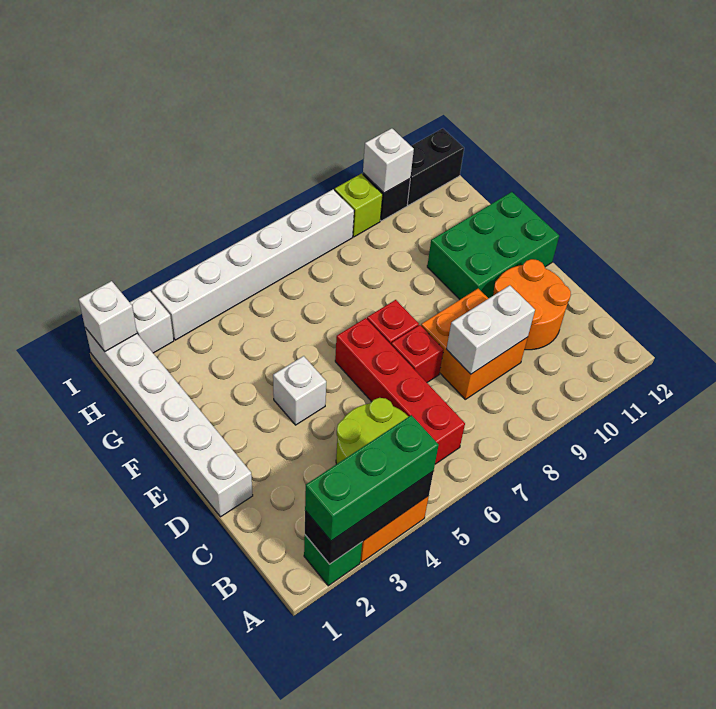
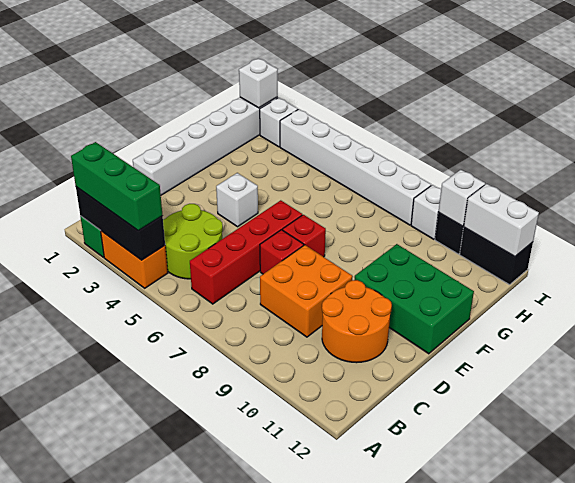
white brick C8:C9 level 2 -> white brick I11:I12 level 2
lime brick I9 level 1 -> white brick I9 level 1

